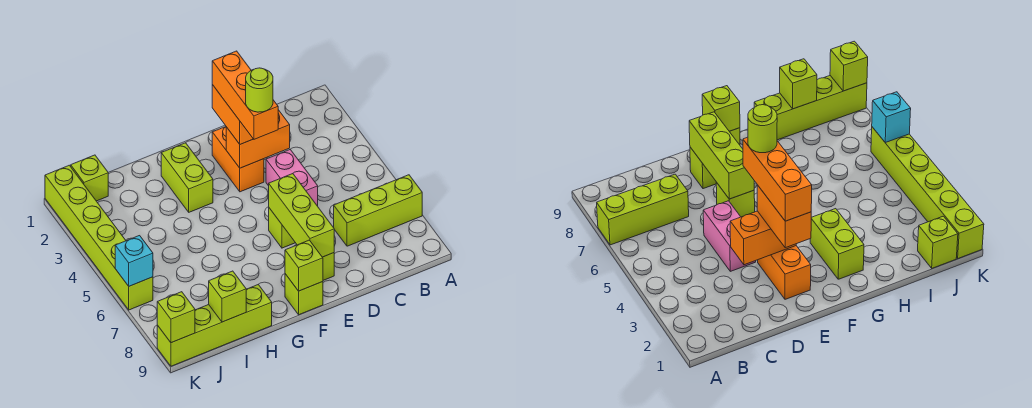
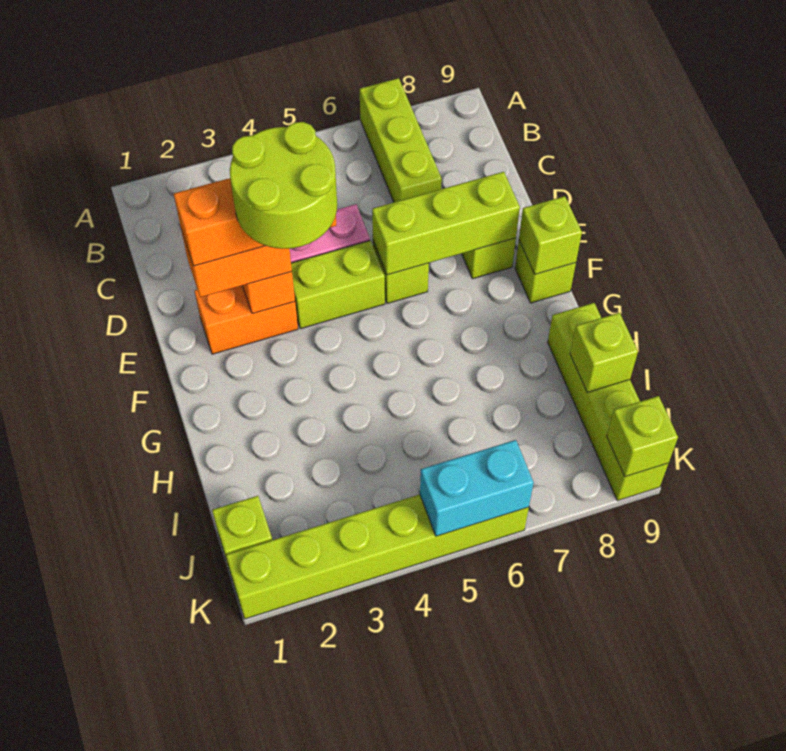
lime round brick E4 level 5 -> lime round brick E3:F4 level 5
lime brick G2:G3 level 1 -> lime brick E4:E5 level 1
cyan brick K6 level 2 -> cyan brick K5:K6 level 2

